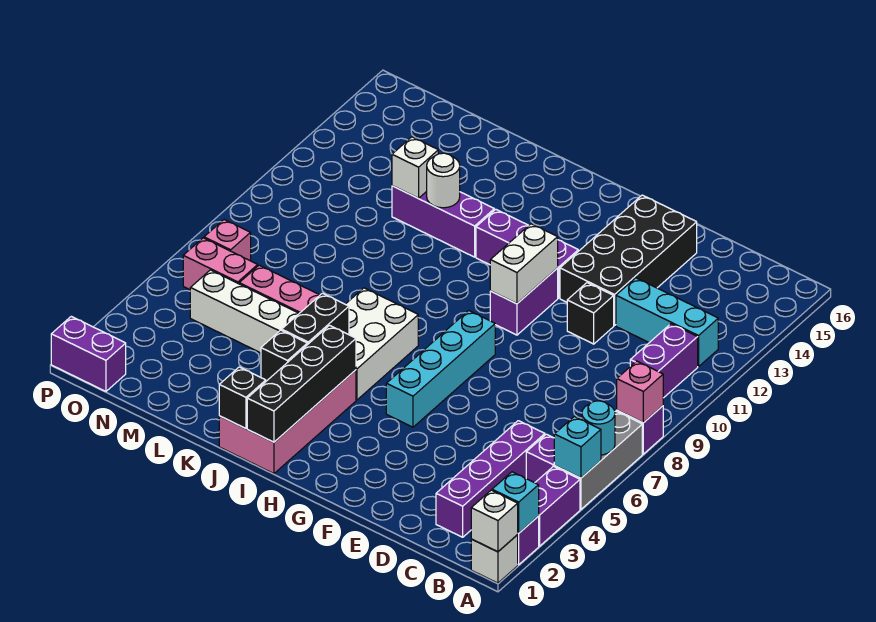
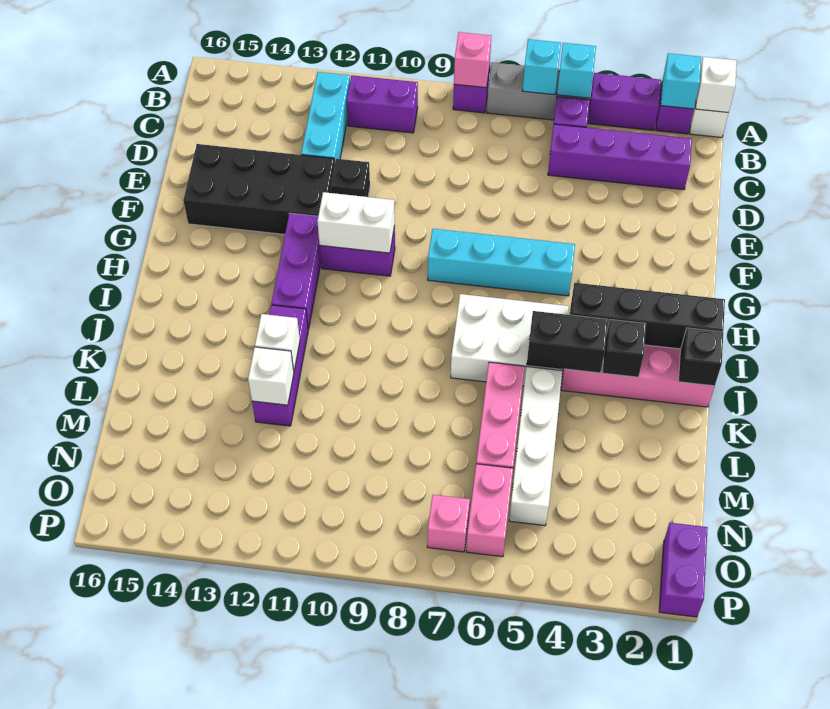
cyan round brick A6 level 2 -> cyan brick A6 level 2
white round brick K12 level 2 -> white brick K12 level 2

